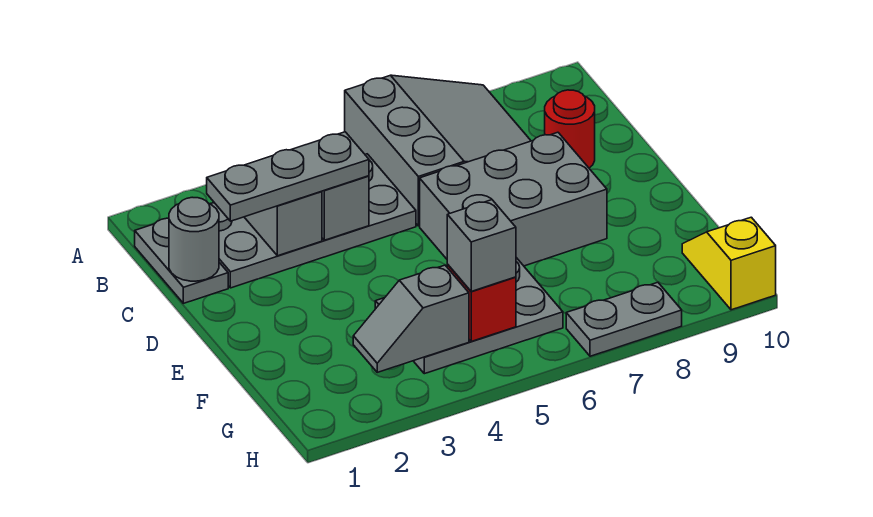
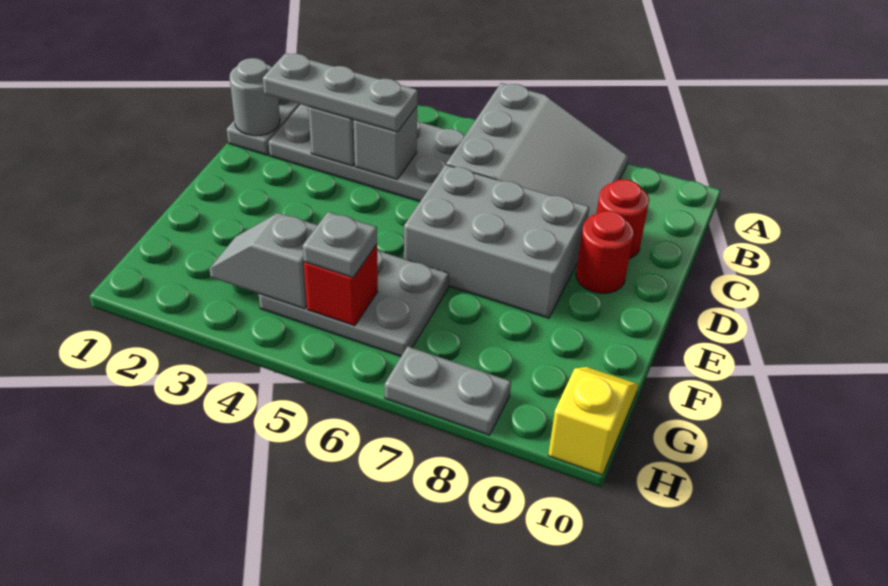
none -> red round brick D9 level 1
grey brick G5 level 3 -> grey plate G5 level 3

